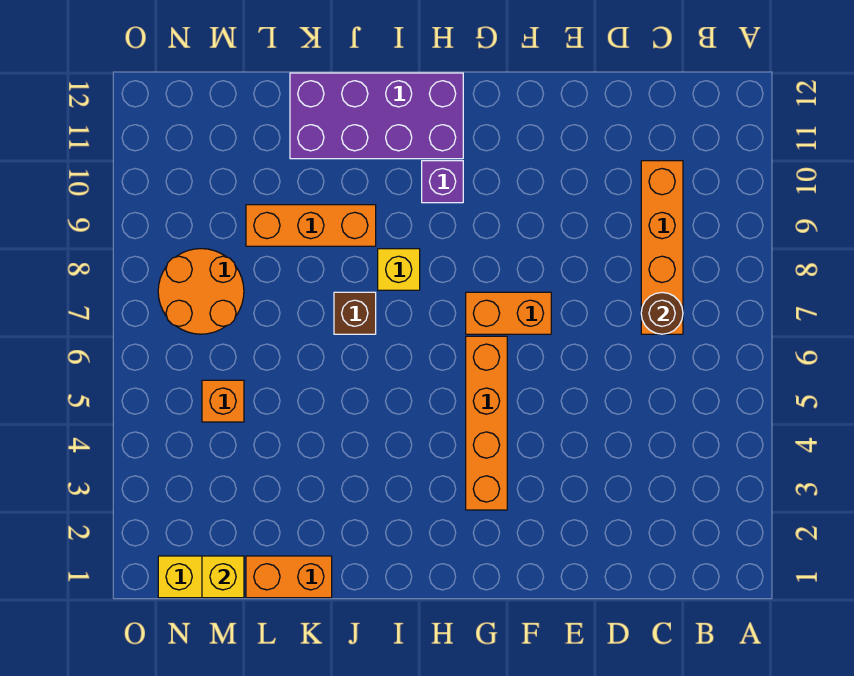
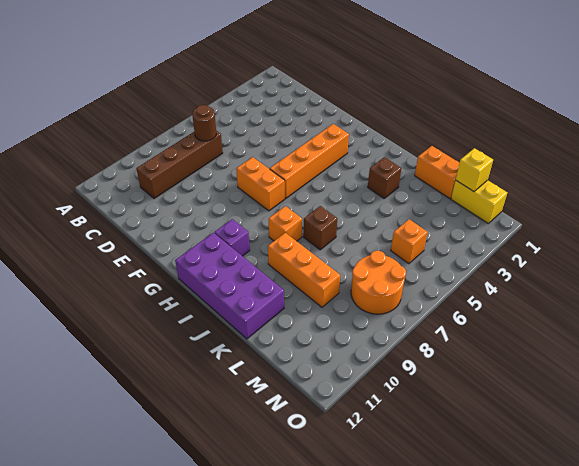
orange brick C7:C10 level 1 -> brown brick C7:C10 level 1
yellow brick I8 level 1 -> orange brick I8 level 1
none -> brown brick J3 level 1

